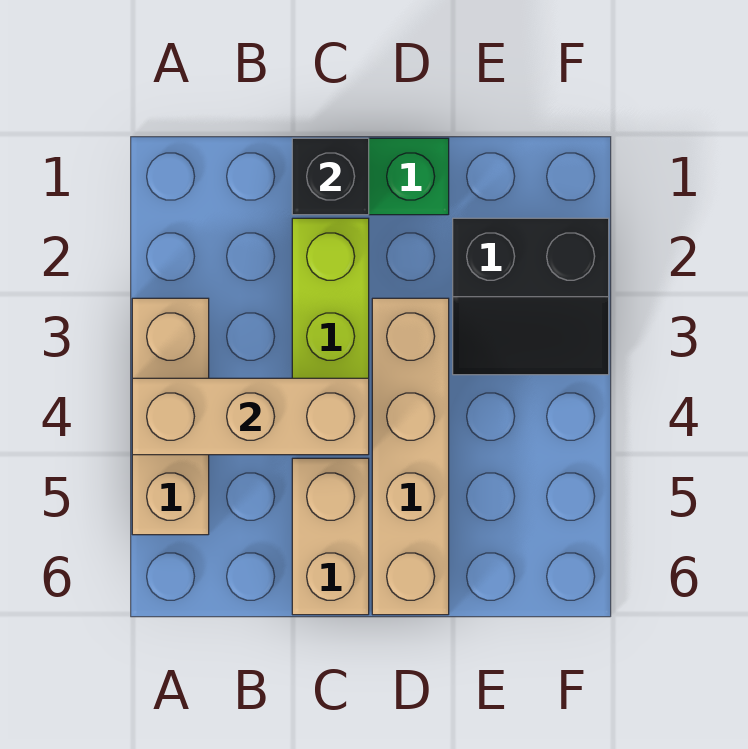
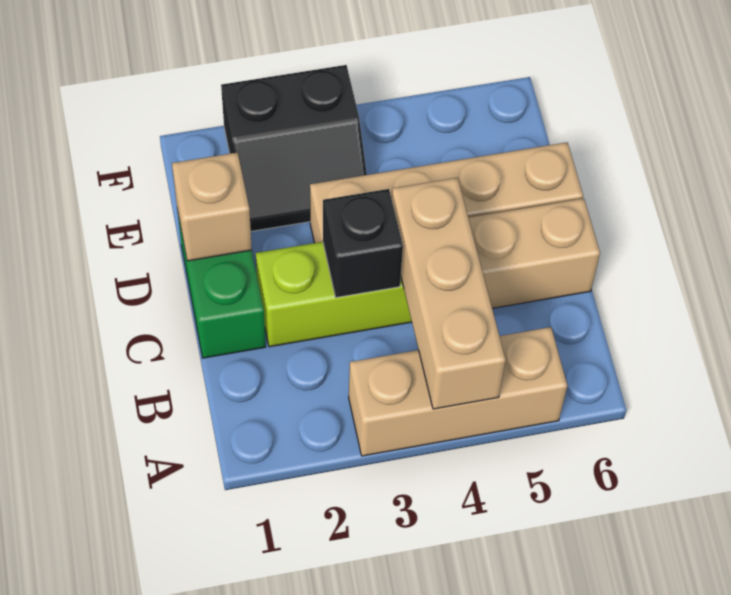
black brick C1 level 2 -> black brick C3 level 2
none -> tan brick D1 level 2
black slope E2:F3 level 1 top 2 -> black slope E2:F3 level 1 top F

